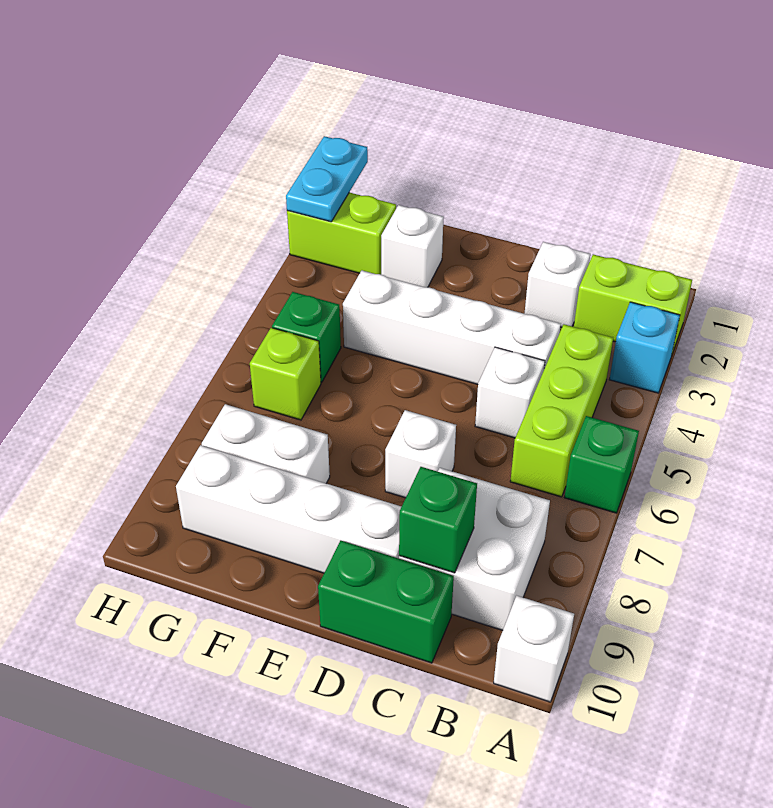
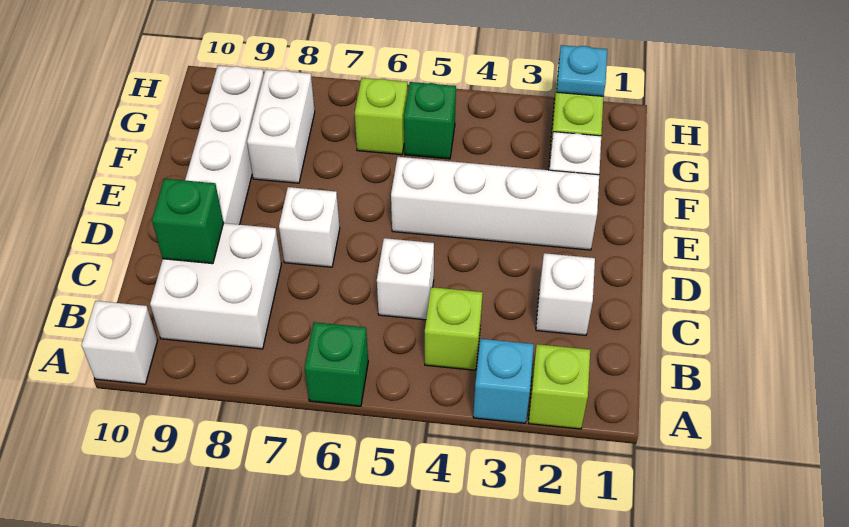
lime brick A2:B2 level 1 -> lime brick A2 level 1
lime brick B4:B6 level 1 -> lime brick B4 level 1
white brick C4:F4 level 1 -> white brick E2:E5 level 1
green brick C10:D10 level 1 -> none
cyan plate H1:H2 level 2 -> cyan plate H2 level 2

